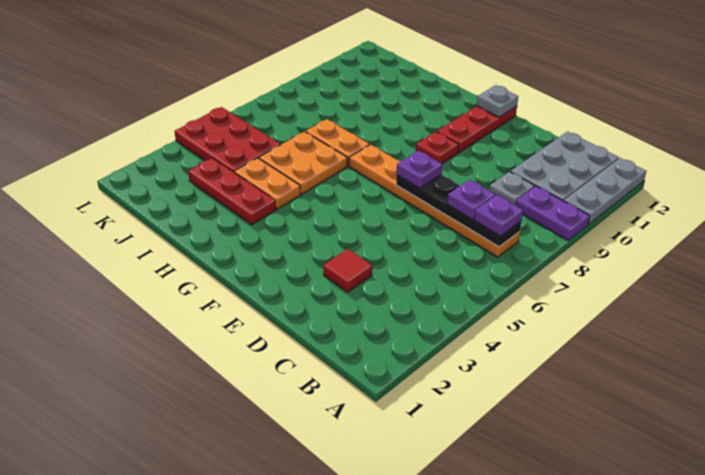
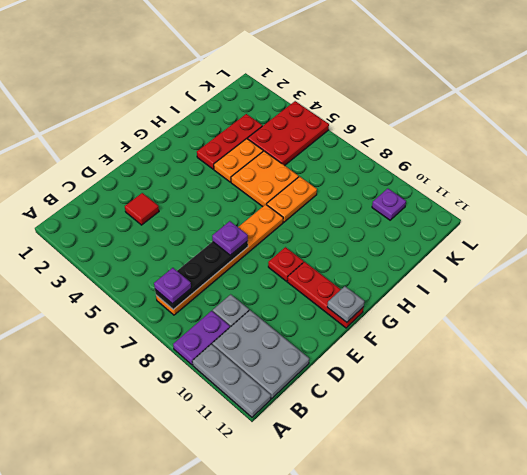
purple plate C7 level 3 -> purple plate K10 level 1

